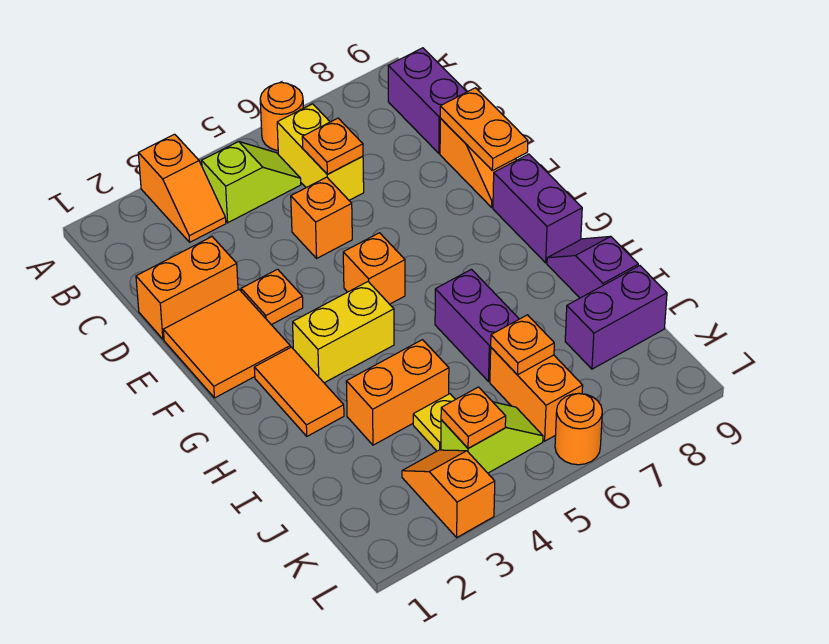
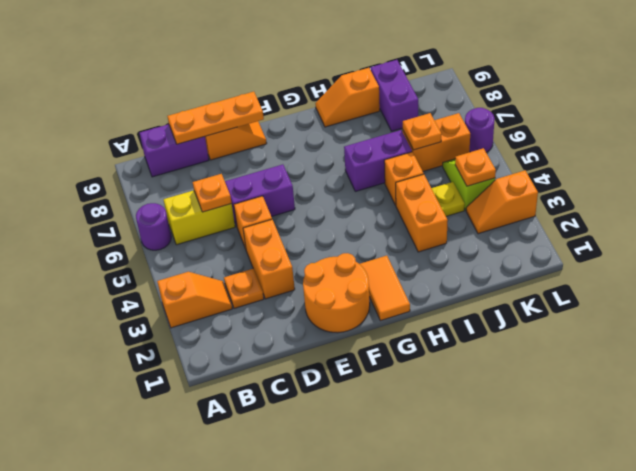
orange round brick A6 level 1 -> purple round brick A6 level 1
lime slope B4:B5 level 1 top 4 -> none
orange brick D1:D2 level 1 -> orange brick D3:D4 level 1
orange plate D9:E9 level 2 -> orange plate C9:E9 level 2
orange tile E1:F2 level 1 -> orange round brick E1:F2 level 1
orange plate E3 level 1 -> orange plate C3 level 1
orange brick F5 level 1 -> orange brick I5 level 1
purple brick F9:G9 level 1 -> purple brick D6:E6 level 1
orange tile G2:H2 level 1 -> orange tile G1:G2 level 1
yellow brick G3:G4 level 1 -> none
purple slope H9:I9 level 1 top I -> orange slope H9:I9 level 1 top I
orange round brick L6 level 1 -> purple round brick L6 level 1

